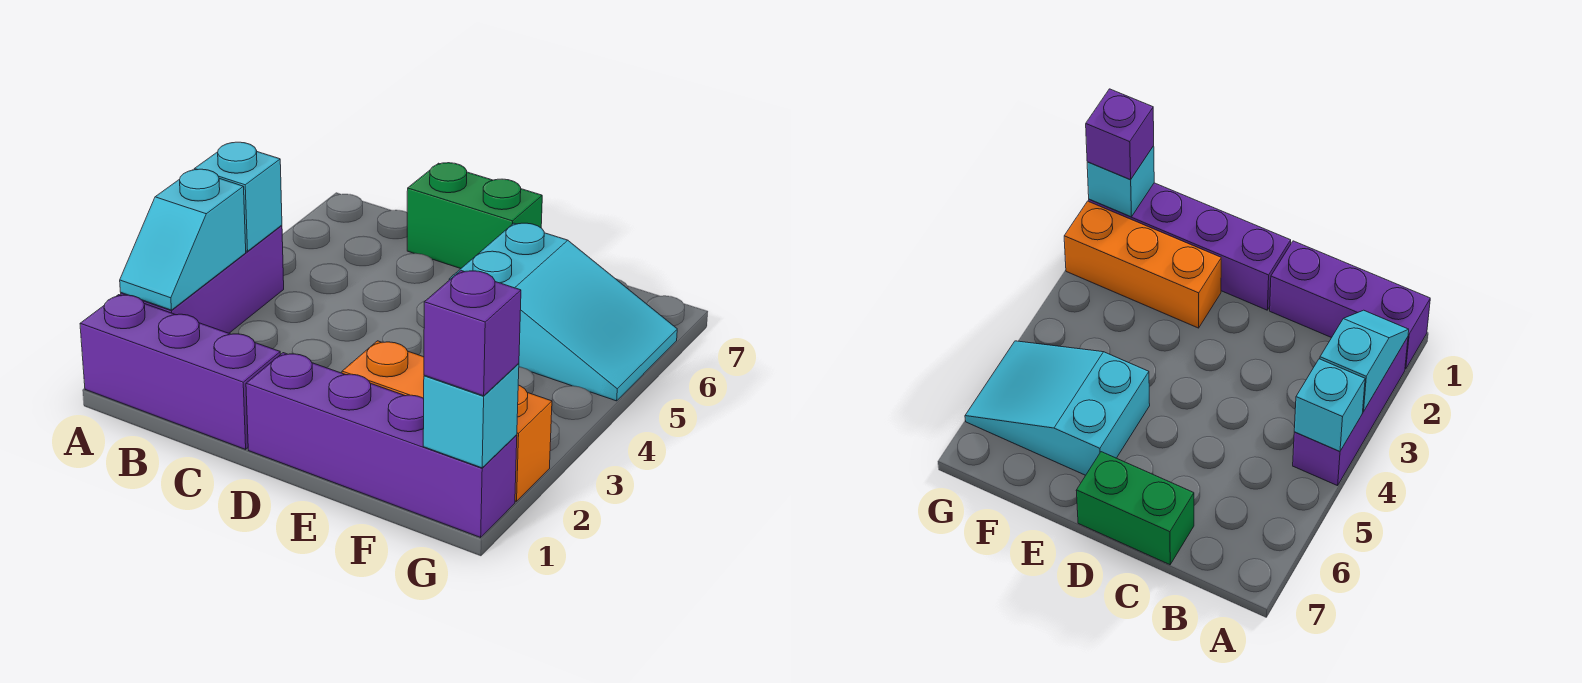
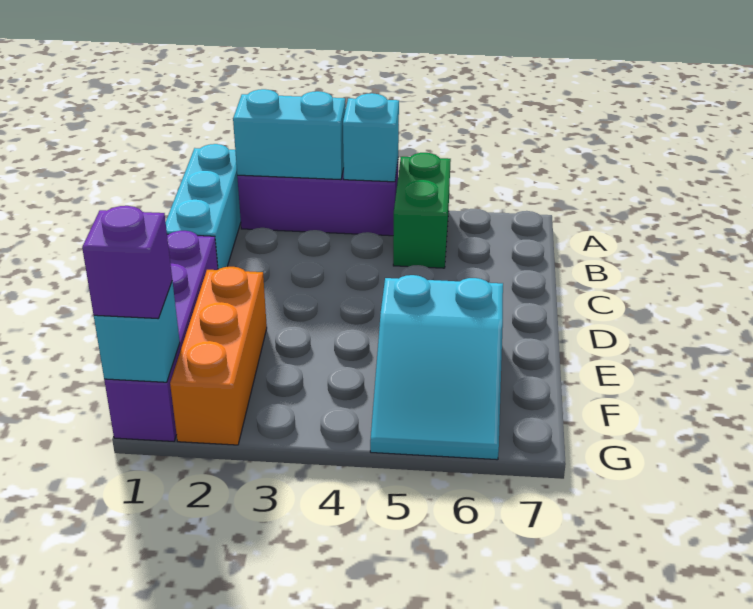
purple brick A1:C1 level 1 -> cyan brick A1:C1 level 1
cyan slope A2:A3 level 2 top 3 -> cyan brick A2:A3 level 2
green brick C7:D7 level 1 -> green brick A5:B5 level 1

